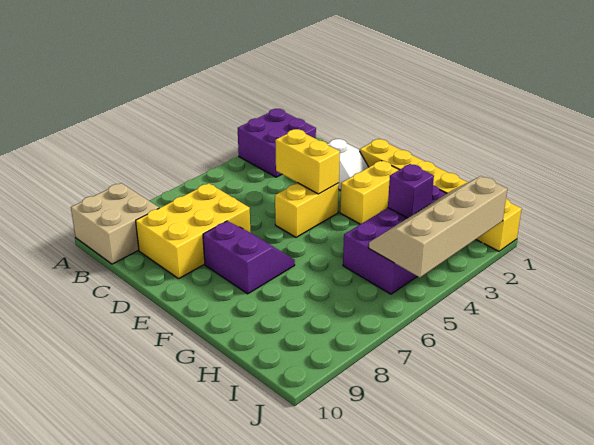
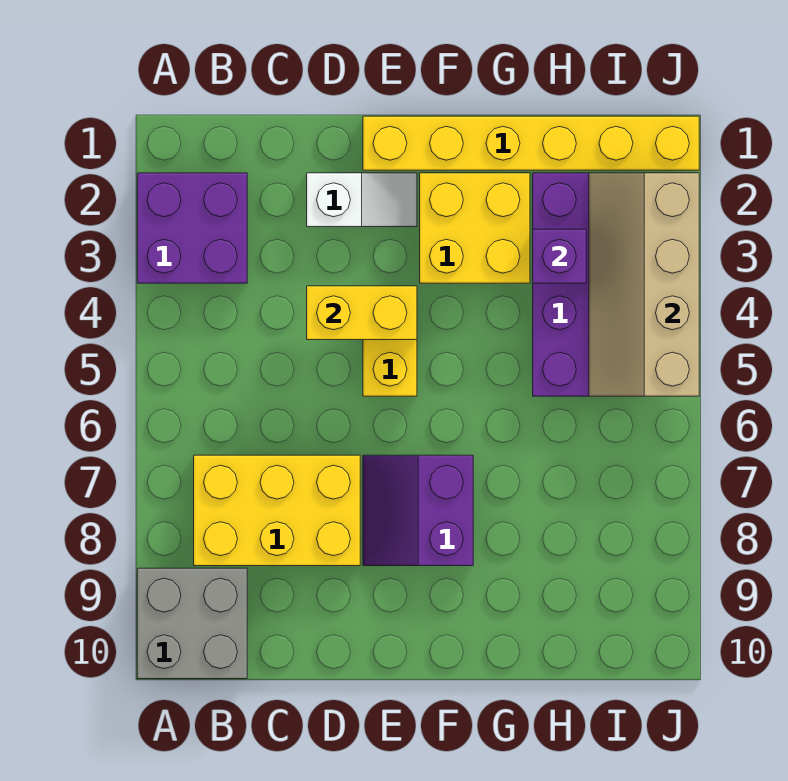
tan brick A9:B10 level 1 -> grey brick A9:B10 level 1
yellow brick C7:D9 level 1 -> yellow brick B7:D8 level 1
purple slope E7:F8 level 1 top 8 -> purple slope E7:F8 level 1 top F
yellow brick F2:F3 level 1 -> yellow brick F2:G3 level 1

